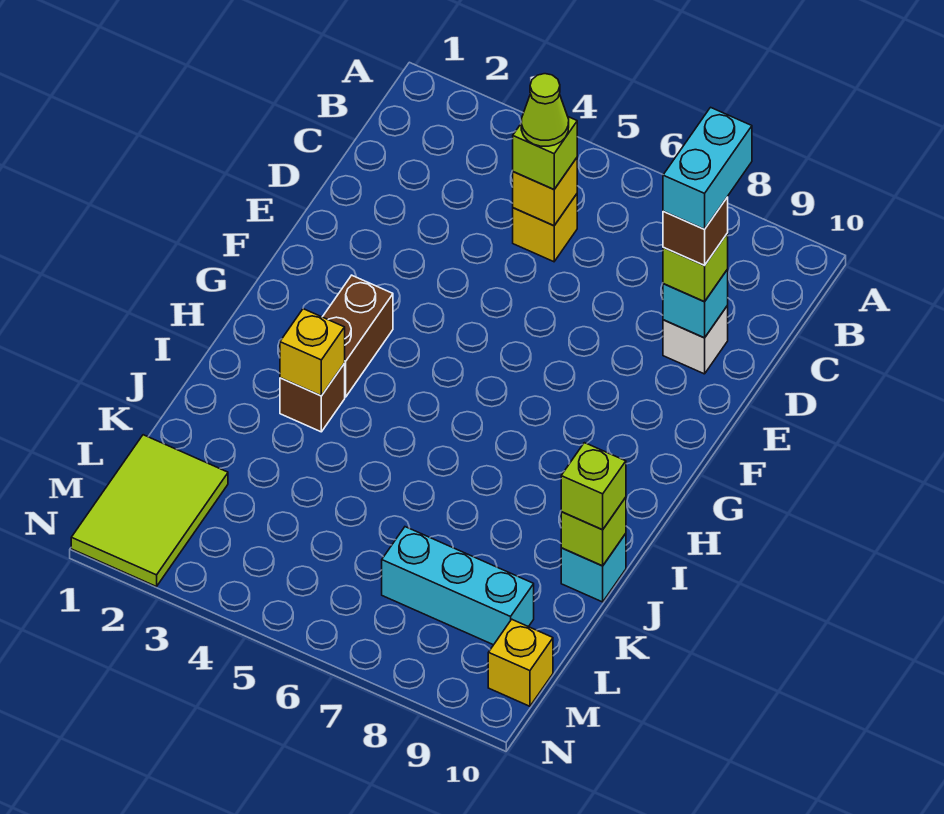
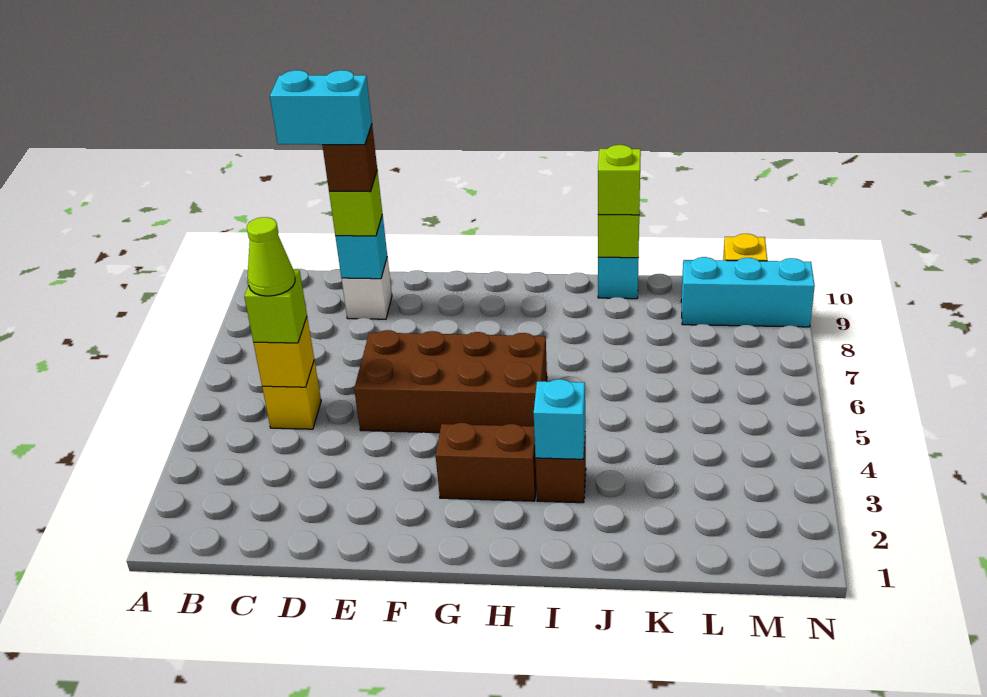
none -> brown brick E5:H6 level 1
yellow brick I3 level 2 -> cyan brick I3 level 2
lime tile L1:N2 level 1 -> none
cyan brick L7:L9 level 1 -> cyan brick L9:N9 level 1

